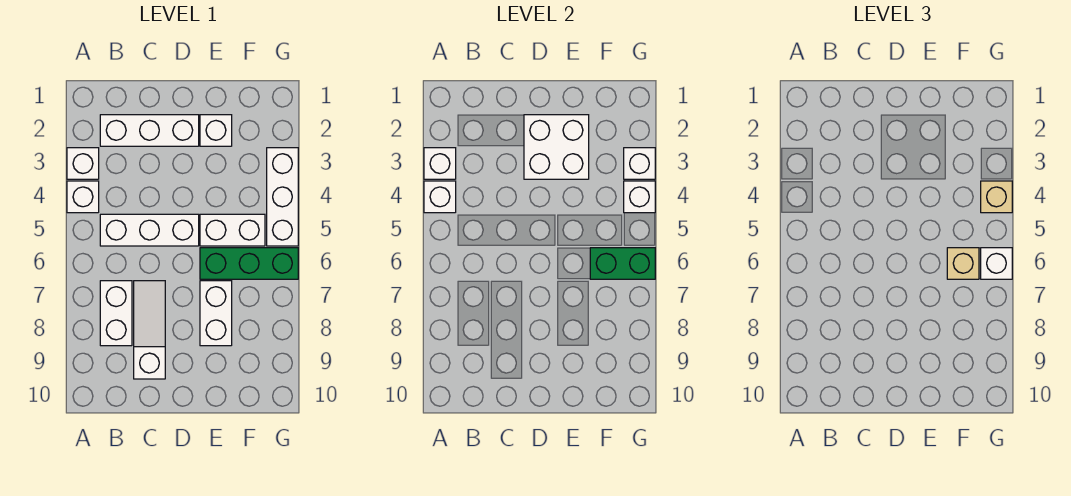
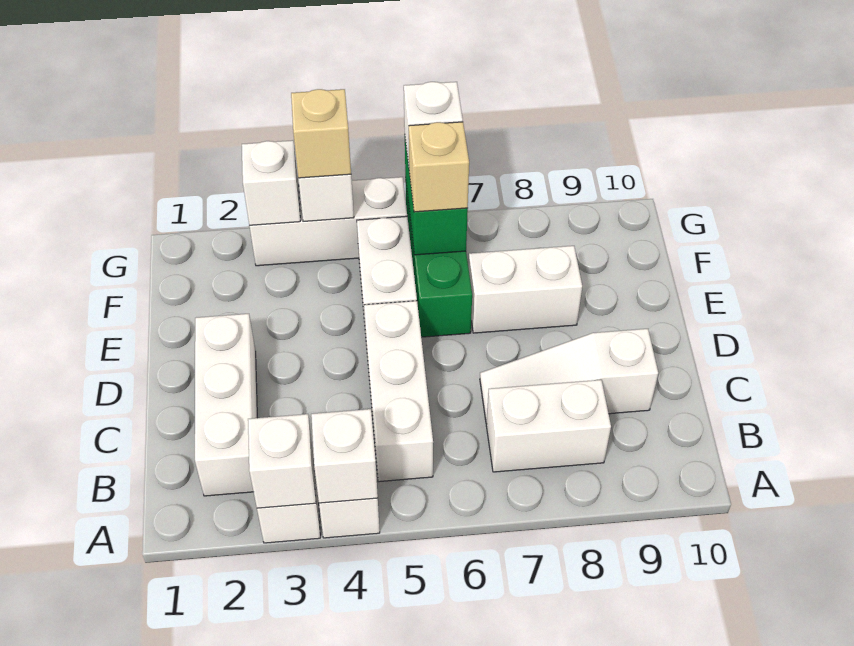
white brick D2:E3 level 2 -> none
white brick E2 level 1 -> none

